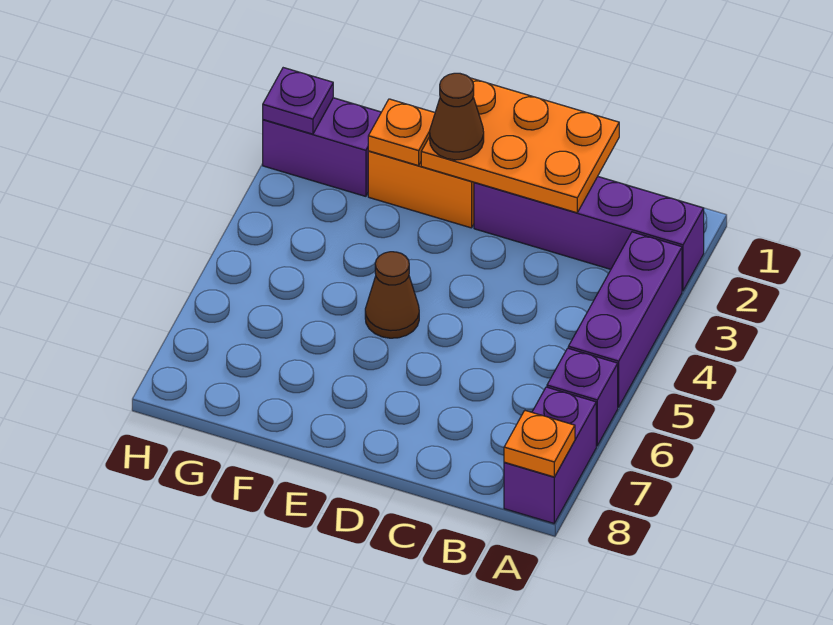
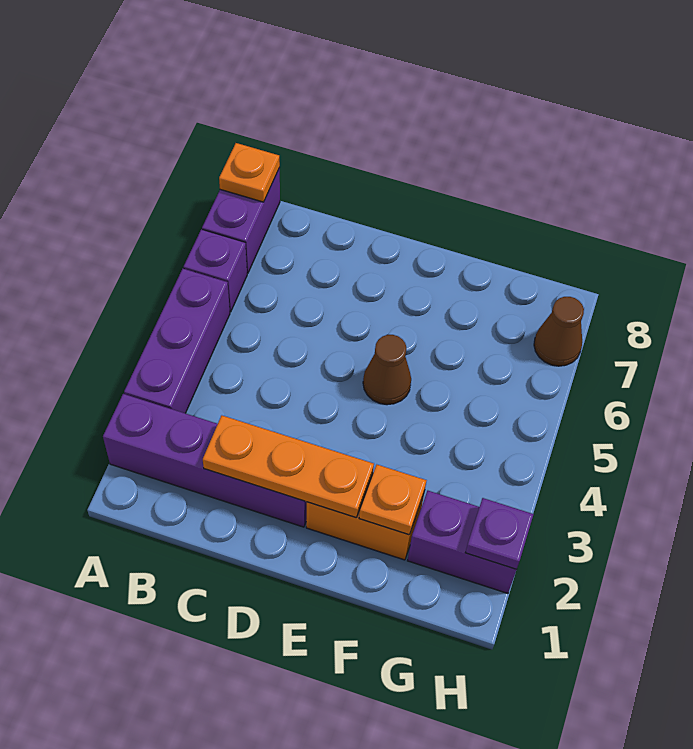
orange plate C1:E2 level 2 -> orange plate C2:E2 level 2
brown cone E2 level 3 -> brown cone H7 level 1

